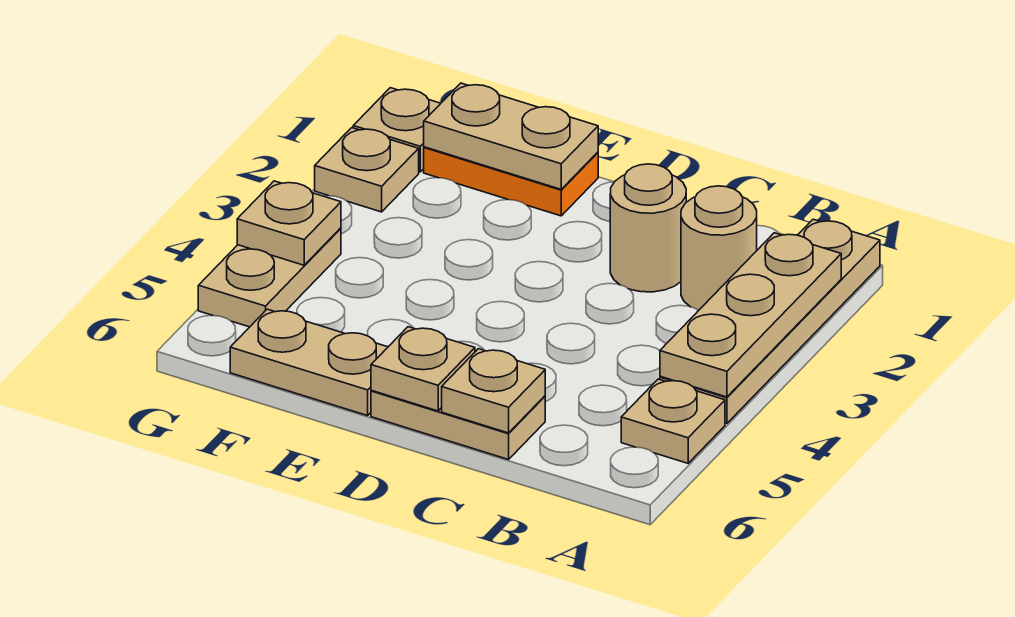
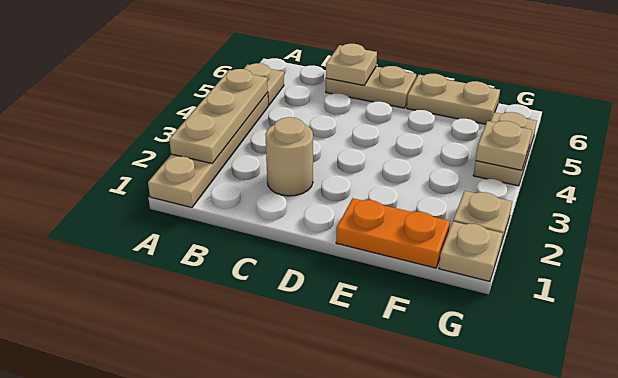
tan round brick B2 level 1 -> none
tan plate D6 level 2 -> none
tan plate E1:F1 level 2 -> none

